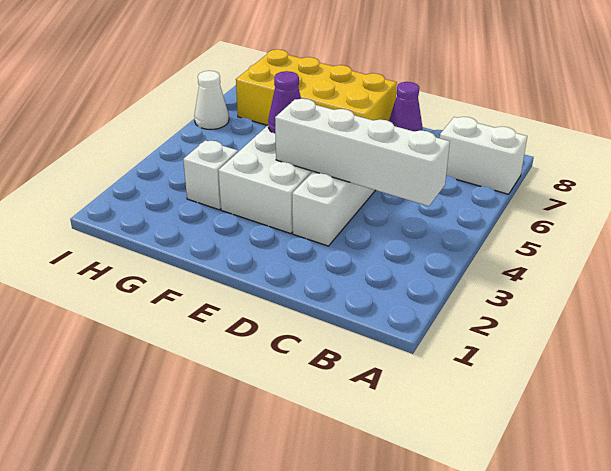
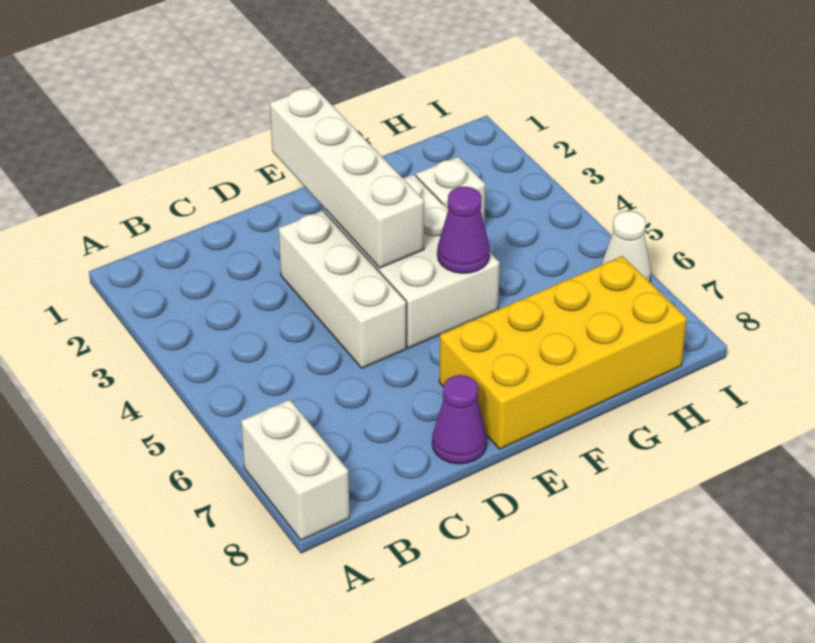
white brick A7:B7 level 1 -> white brick A7:A8 level 1
white brick B4:E4 level 2 -> white brick E1:E4 level 2

